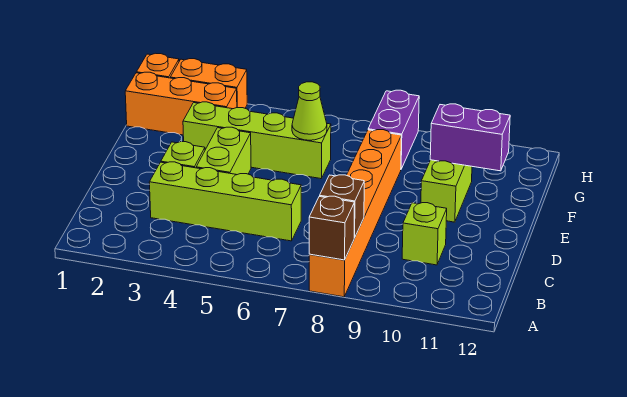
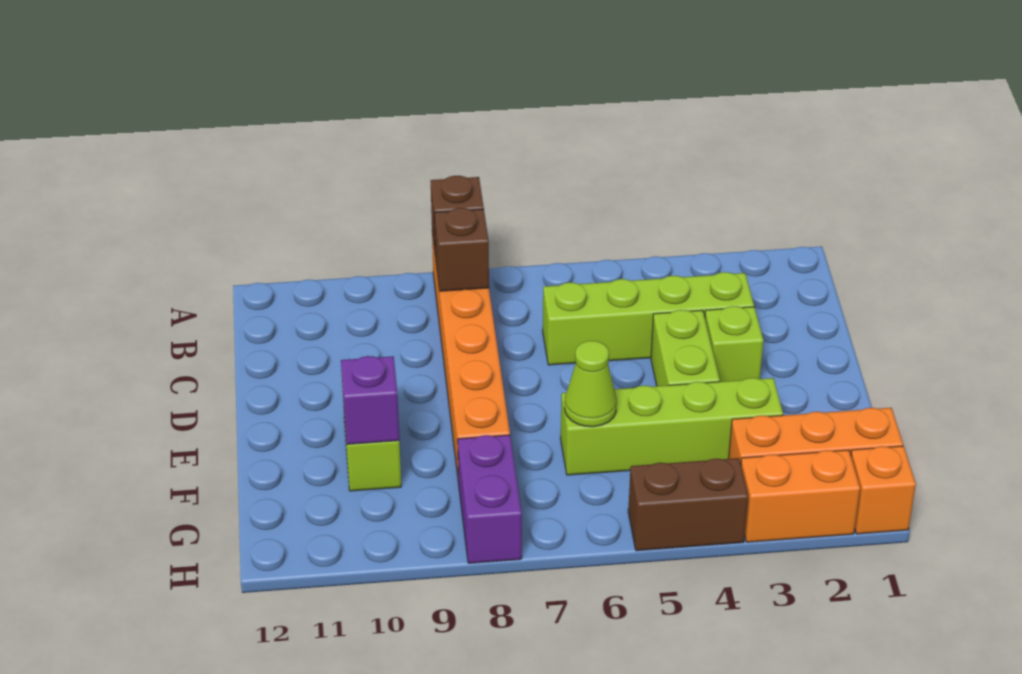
lime brick C10 level 1 -> none
purple brick F10:F11 level 2 -> purple brick F10 level 2
none -> brown brick H4:H5 level 1

